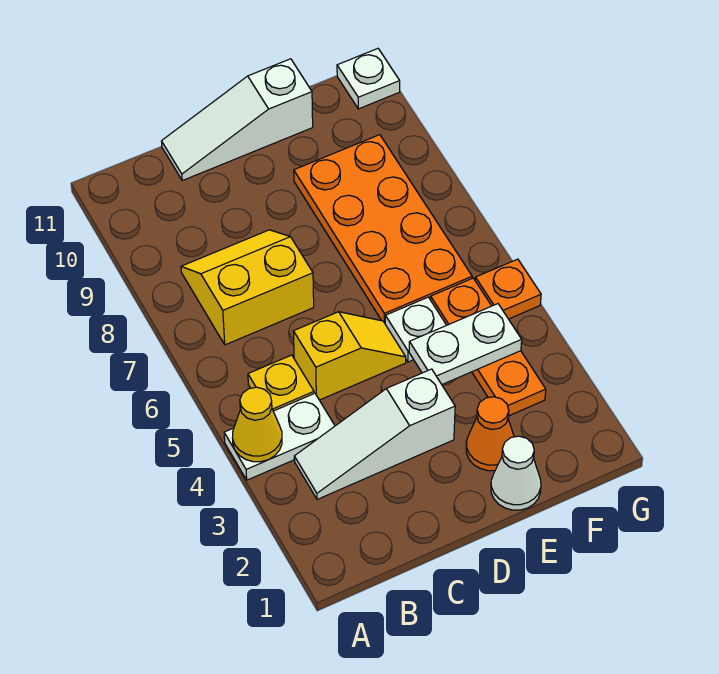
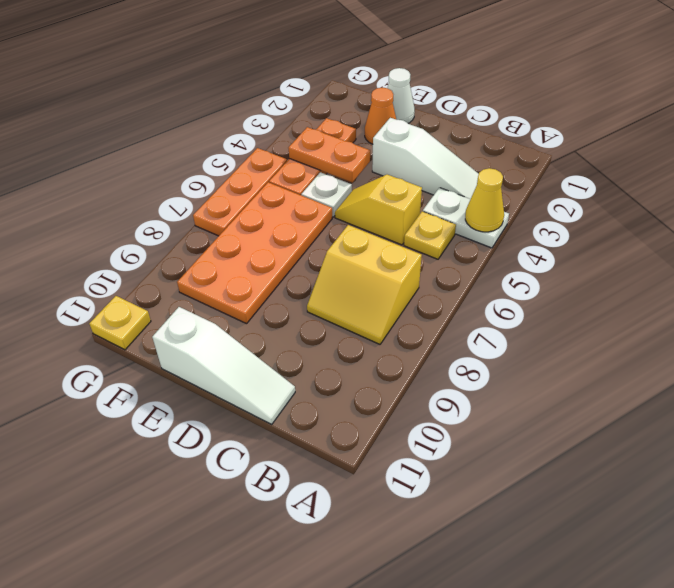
white plate E4:F4 level 2 -> orange plate E4:F4 level 2
orange plate G5 level 1 -> orange plate G5:G7 level 1
white plate G11 level 1 -> yellow plate G11 level 1

